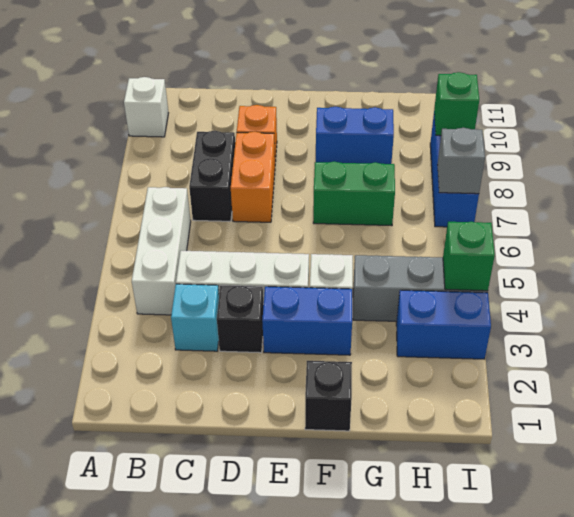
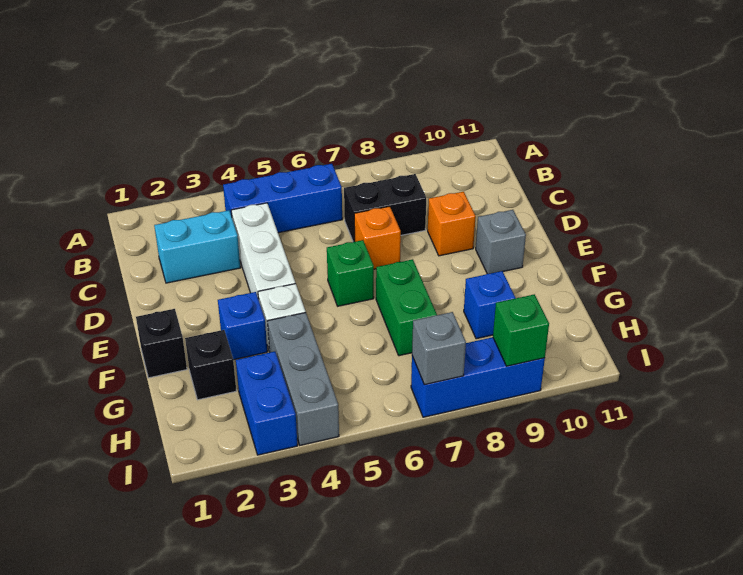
white brick A10 level 1 -> none
white brick B4:B6 level 1 -> blue brick B4:B6 level 1
cyan brick C3 level 1 -> cyan brick C2:C3 level 1
black brick D3 level 1 -> black brick G2 level 1
orange brick D7:D8 level 1 -> orange brick D7 level 1
blue brick E3:F3 level 1 -> blue brick F3 level 1
none -> grey brick E10 level 1
blue brick F9:G9 level 1 -> blue brick G9 level 1
green brick I4 level 2 -> green brick E6 level 1

